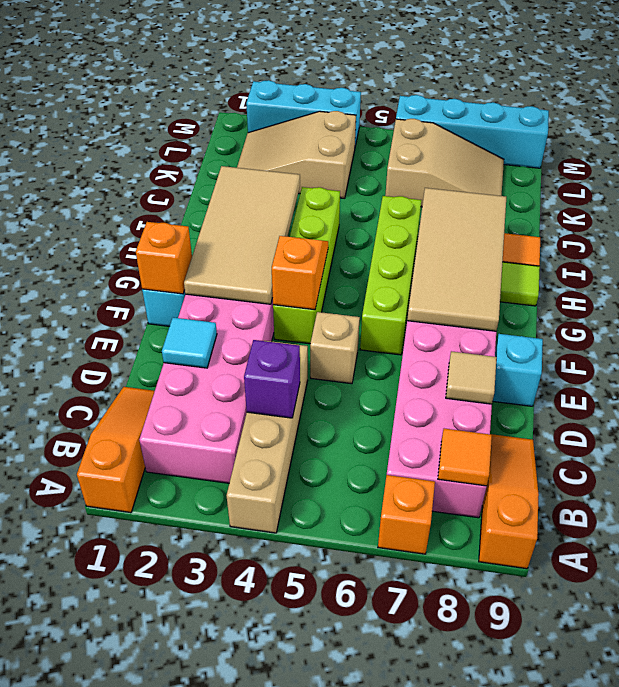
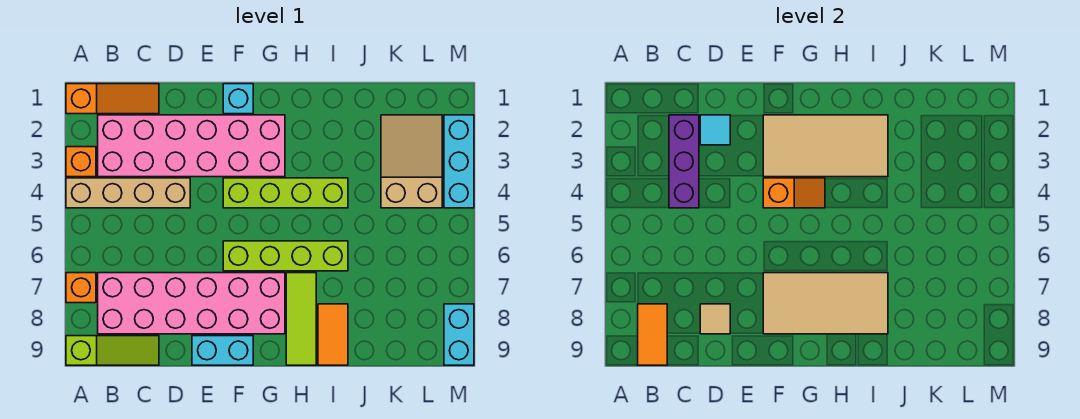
orange slope A9:C9 level 1 top A -> lime slope A9:C9 level 1 top A
orange tile B8 level 2 -> orange tile B8:B9 level 2
purple brick C4 level 2 -> purple brick C2:C4 level 2
tan brick E5 level 1 -> none
cyan brick E9 level 1 -> cyan brick E9:F9 level 1
orange brick F1 level 2 -> orange brick A3 level 1
tan slope K6:L8 level 1 top 6 -> none
cyan brick M6:M9 level 1 -> cyan brick M8:M9 level 1

